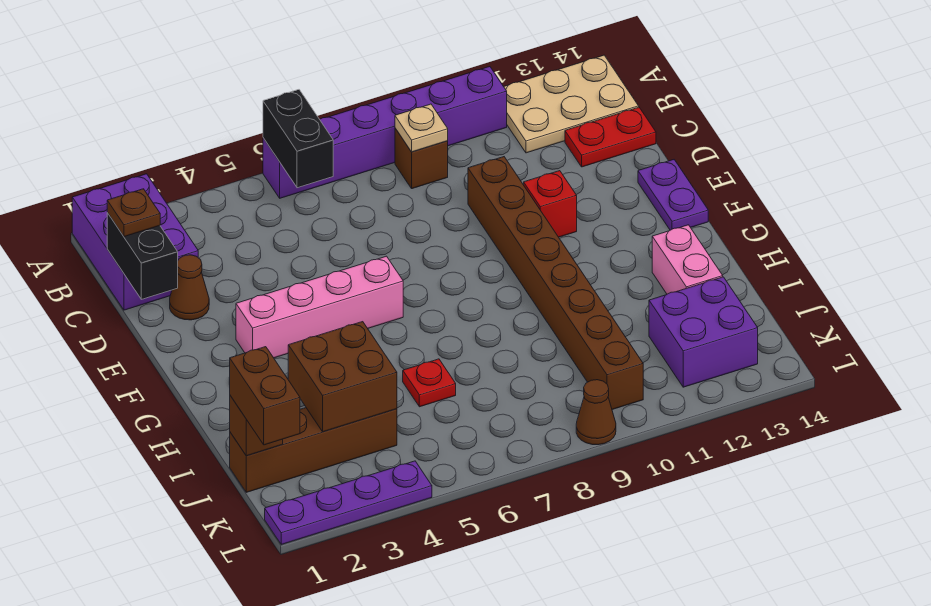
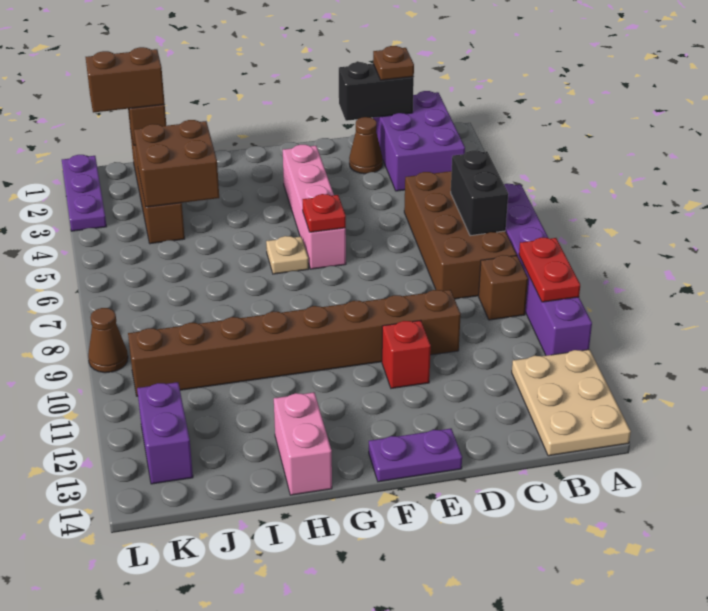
purple brick A1:C2 level 1 -> purple brick B1:C3 level 1
black brick A6:B6 level 2 -> black brick B6:B7 level 2
none -> brown brick B5:C8 level 1
tan plate B9 level 2 -> tan plate G6 level 1
red plate C13:C14 level 1 -> red plate A9:A10 level 2
pink brick H13:I13 level 1 -> pink brick H13:H14 level 1
red plate I6 level 1 -> red plate F6 level 2
purple brick J12:K13 level 1 -> purple brick K12:K13 level 1
purple plate L1:L4 level 1 -> purple plate L1:L3 level 1

